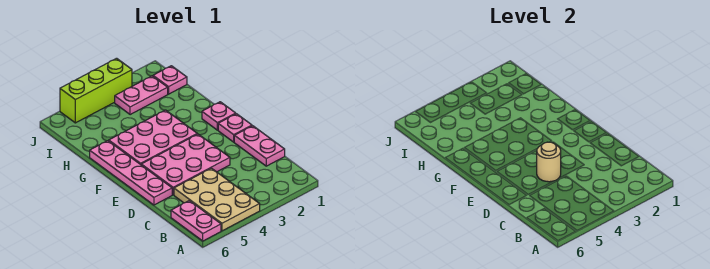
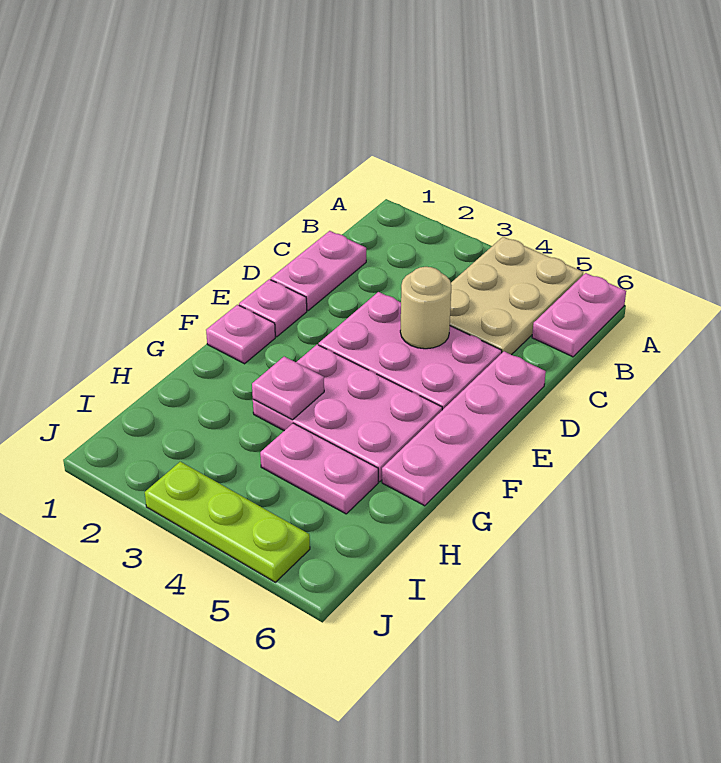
pink plate I1 level 1 -> pink plate G3 level 2
pink plate I2:I3 level 1 -> pink plate H4:H5 level 1
lime brick J3:J5 level 1 -> lime plate J3:J5 level 1

